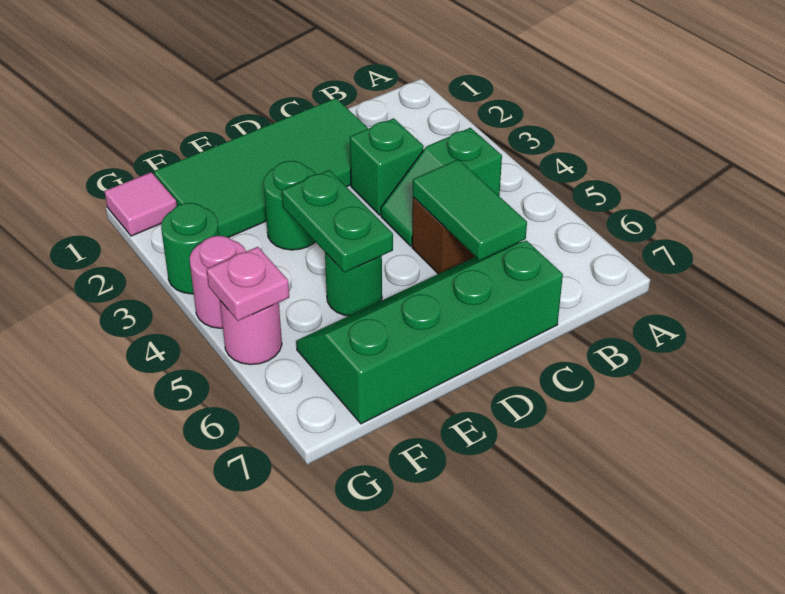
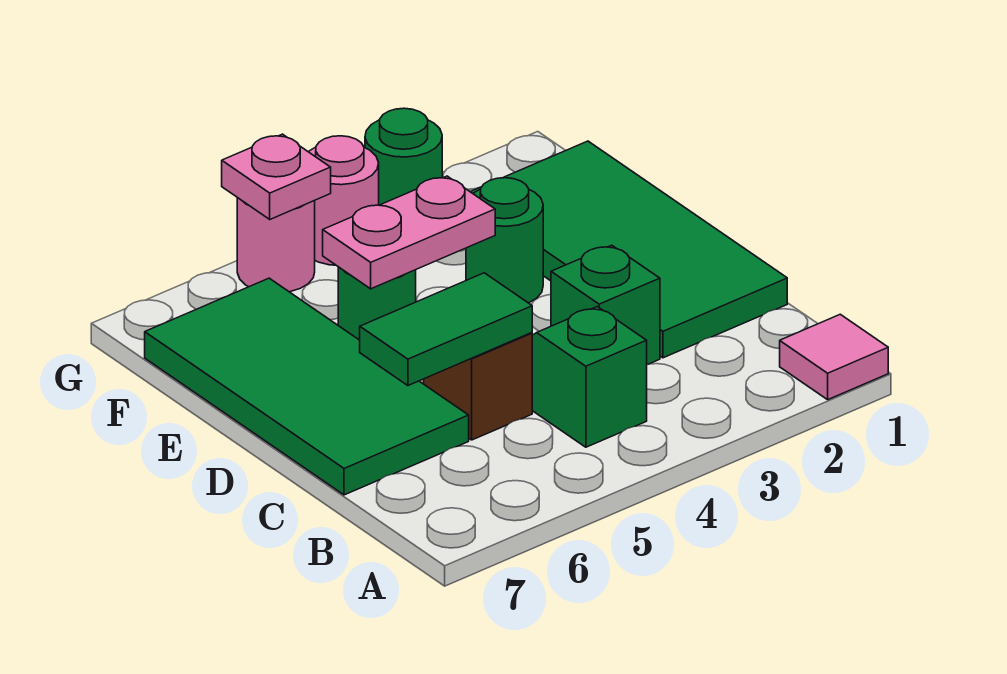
green slope C6:F7 level 1 top 7 -> green tile C6:F7 level 1
green plate E4:E5 level 2 -> pink plate E4:E5 level 2
pink tile G1 level 1 -> pink tile A1 level 1

